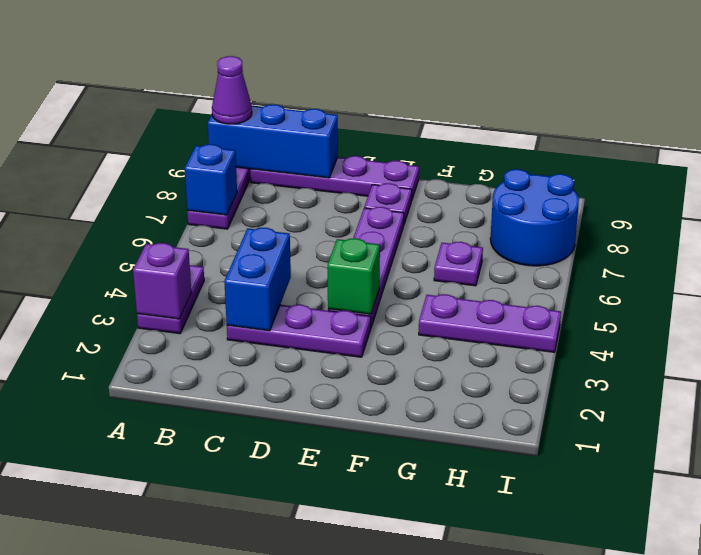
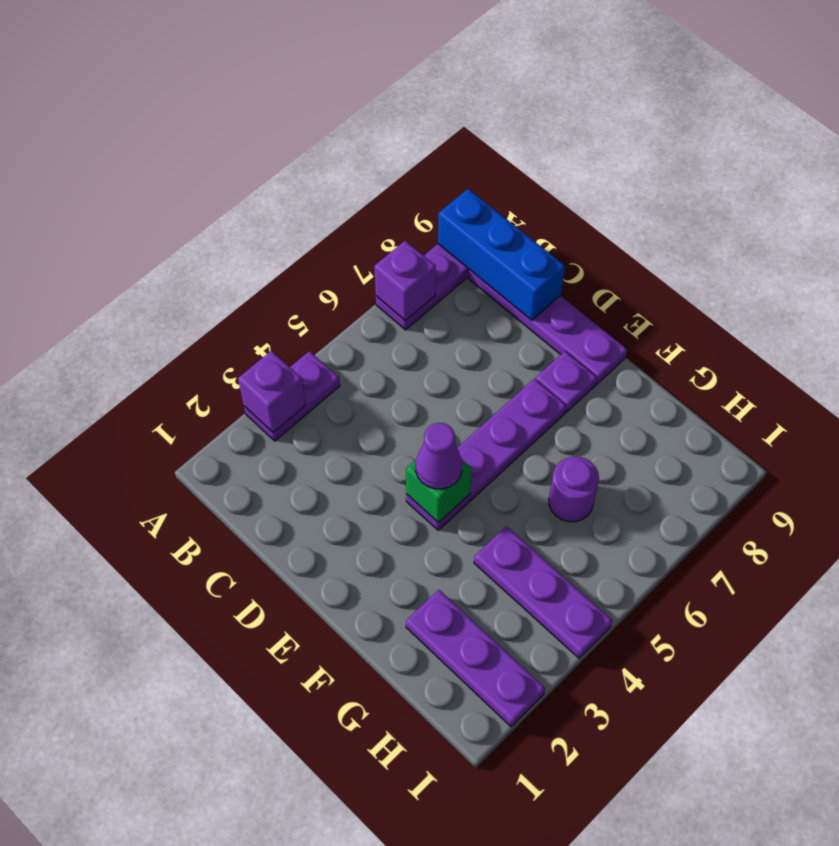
blue brick A7 level 2 -> purple brick A7 level 2
purple cone A9 level 3 -> purple cone E4 level 3
purple plate C3:E3 level 1 -> purple plate G2:I2 level 1
blue brick C3:C4 level 2 -> none
purple plate G6 level 1 -> purple round brick G6 level 1
blue round brick H7:I8 level 1 -> none

